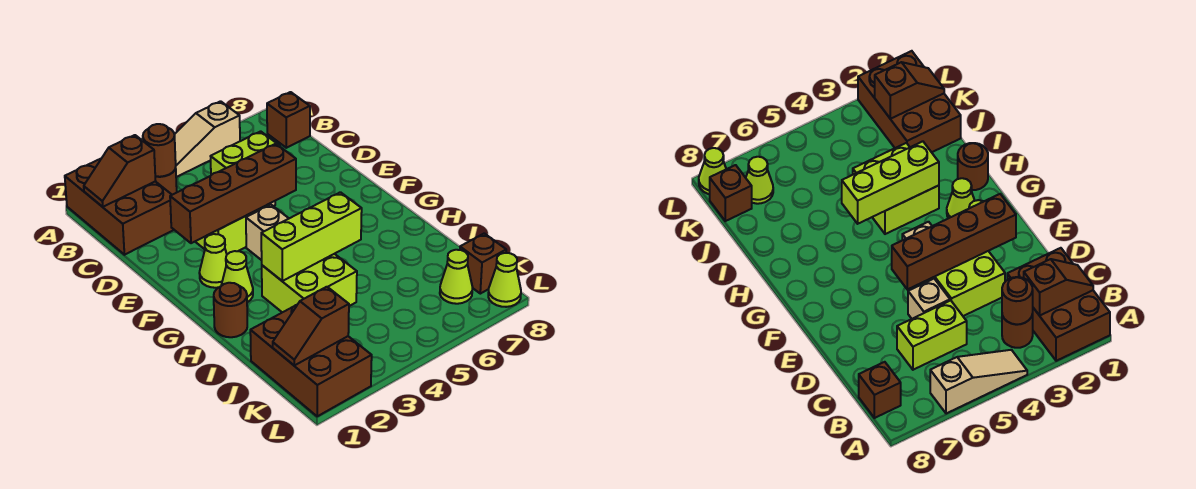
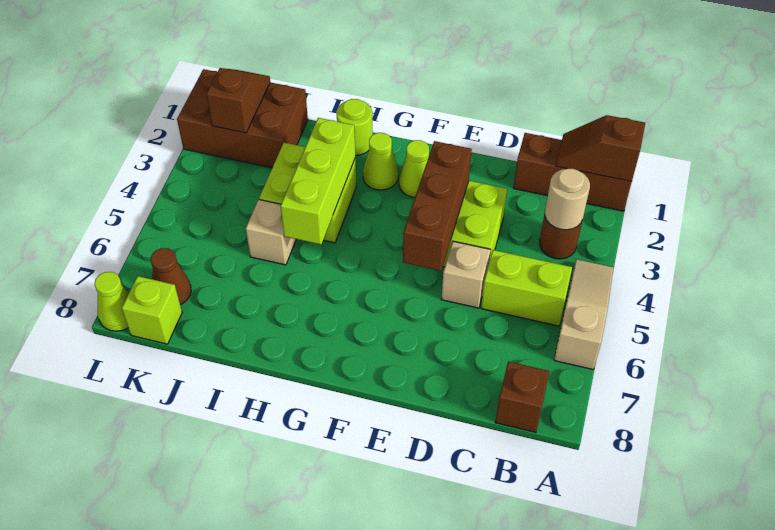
brown brick A1:C2 level 1 -> brown brick A1:C1 level 1
brown slope B1:B2 level 2 top 2 -> brown slope A1:B1 level 2 top A
brown round brick B3 level 2 -> tan round brick B3 level 2
lime brick C5:C6 level 1 -> lime brick B5:C5 level 1
brown brick E2:E5 level 2 -> brown brick E3:E5 level 2
tan brick F4 level 1 -> tan brick I5 level 1
brown round brick H1 level 1 -> lime round brick H1 level 1
lime cone K7 level 1 -> brown cone K7 level 1
brown brick K8 level 1 -> lime brick K8 level 1

